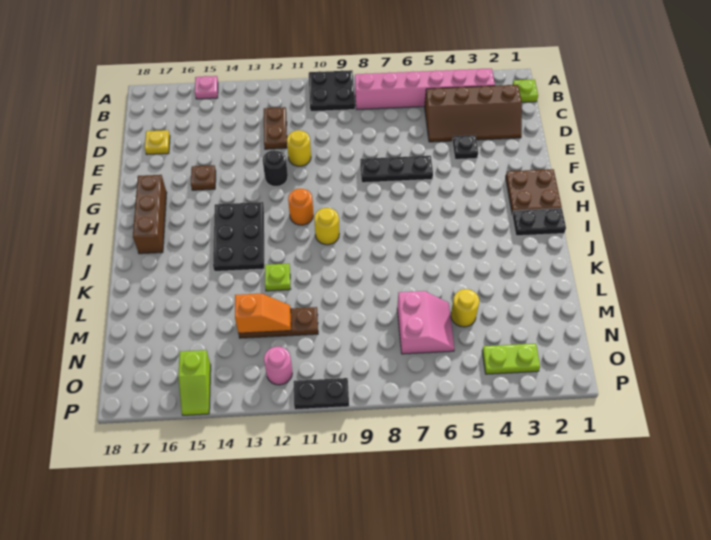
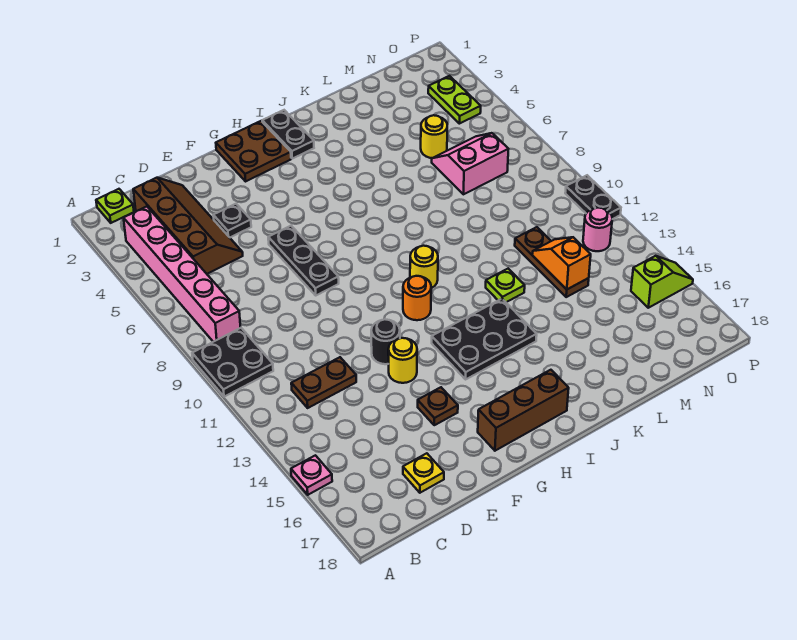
yellow round brick E11 level 1 -> yellow round brick F13 level 1

